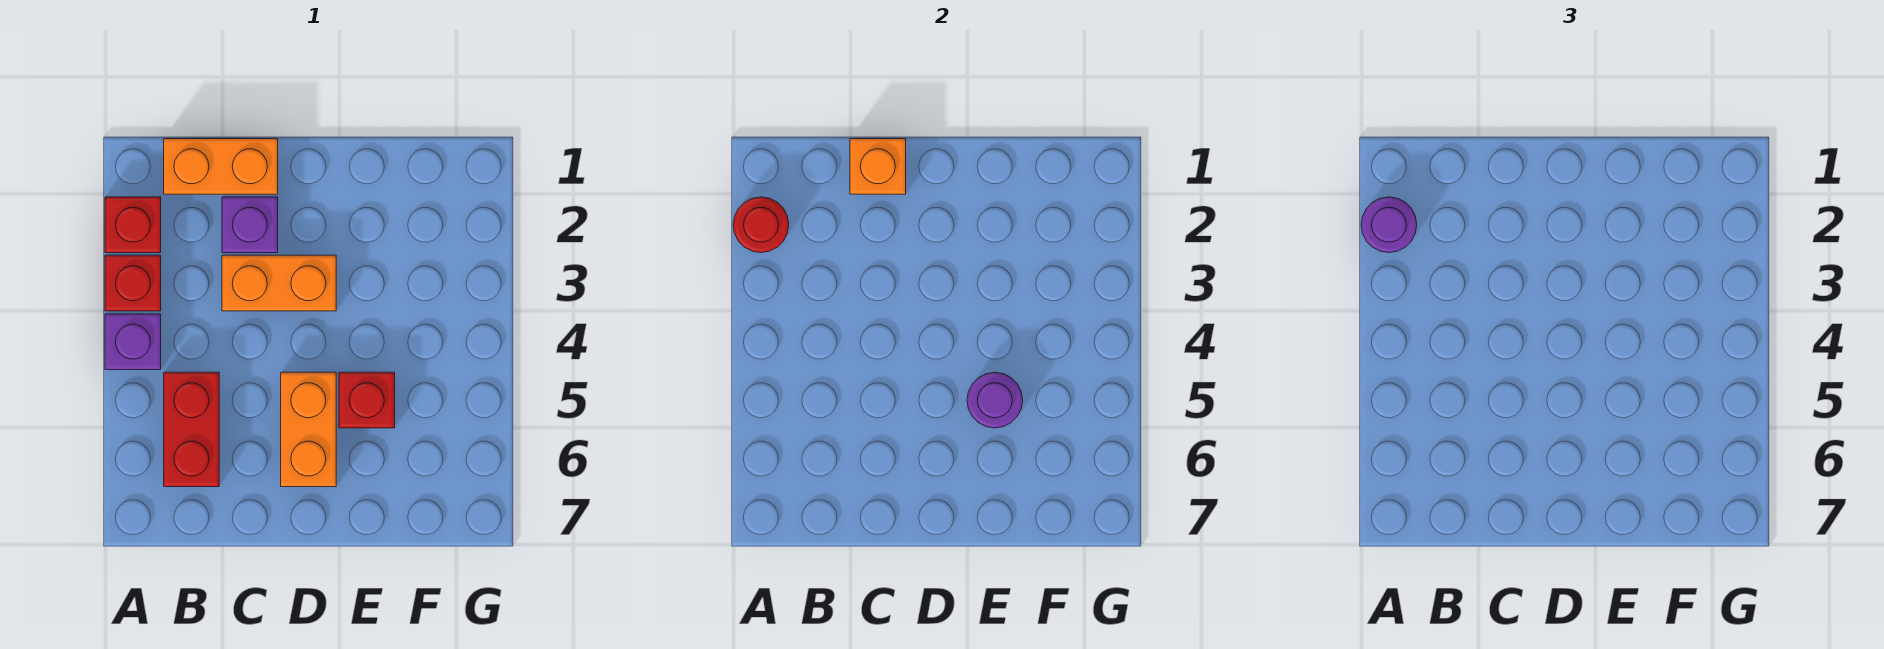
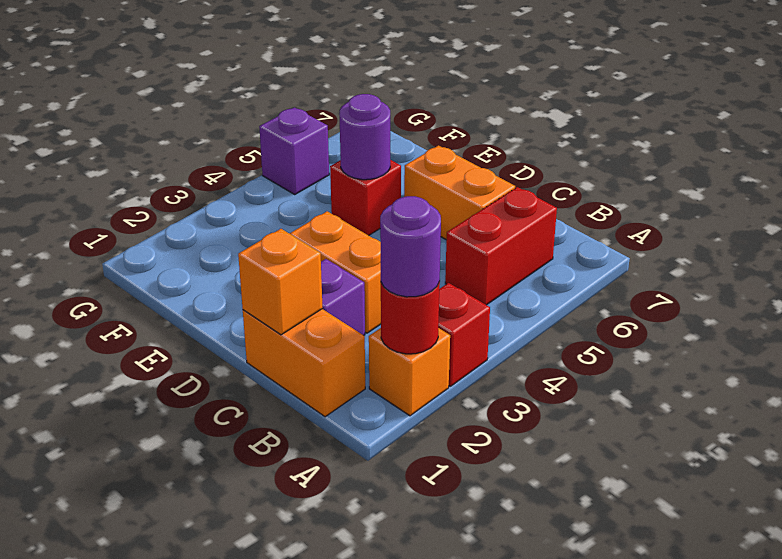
red brick A2 level 1 -> orange brick A2 level 1
purple brick A4 level 1 -> purple brick G5 level 1
orange brick D5:D6 level 1 -> orange brick C6:D6 level 1

